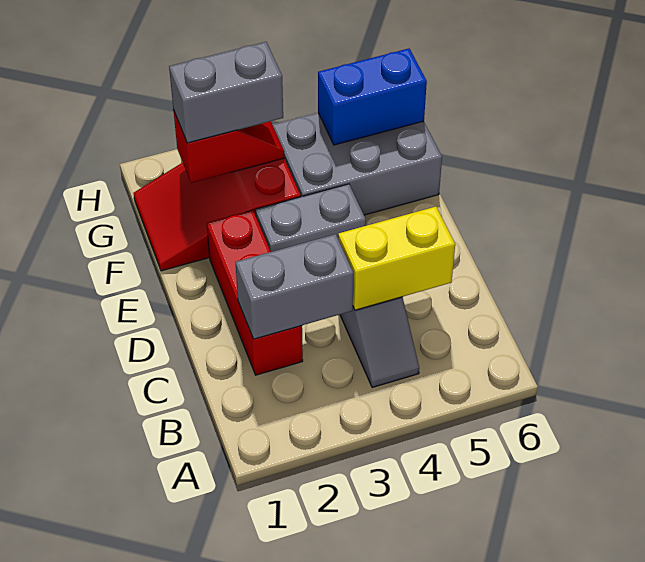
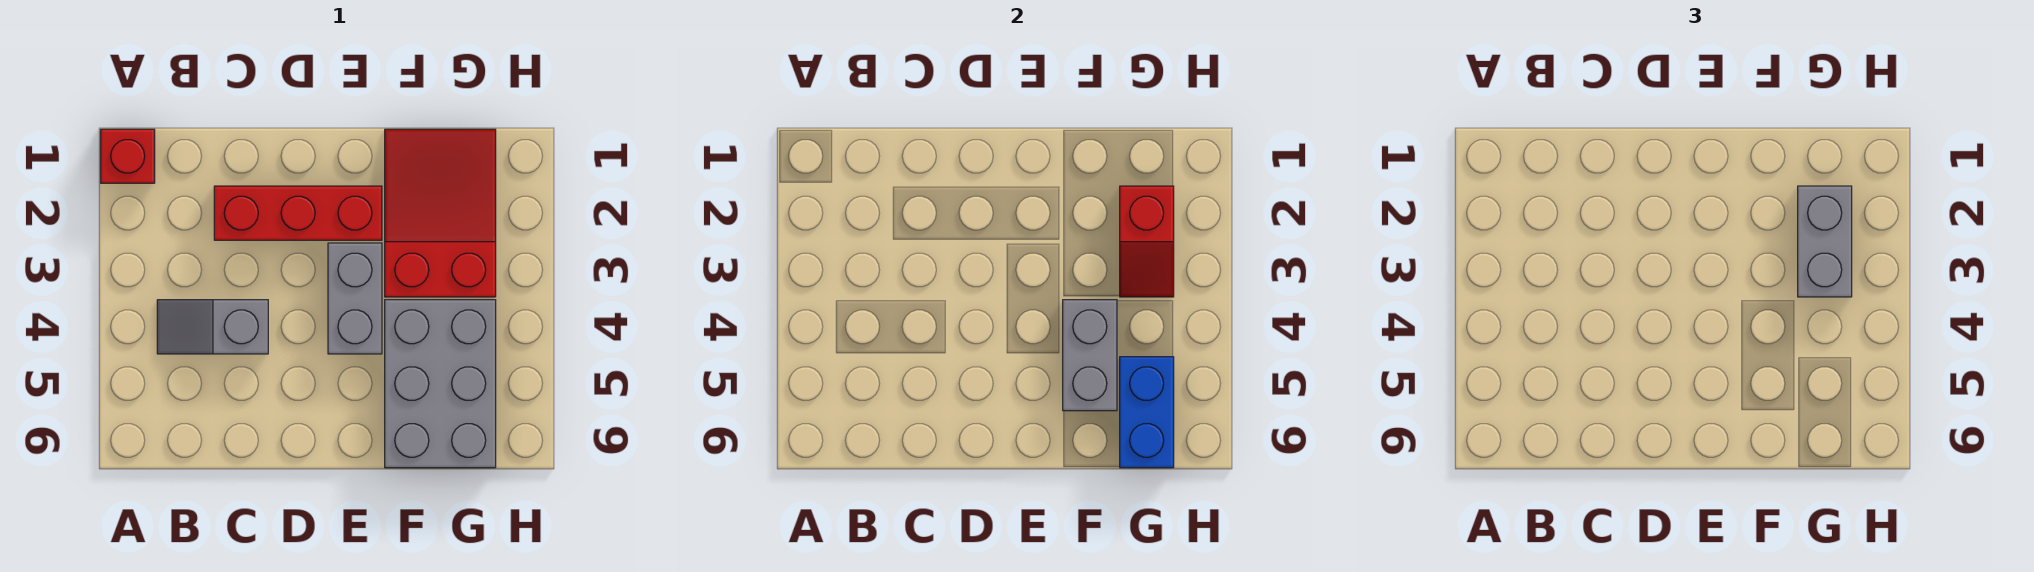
none -> red brick A1 level 1
grey brick C2:C3 level 2 -> grey brick F4:F5 level 2
yellow brick C4:C5 level 2 -> none

